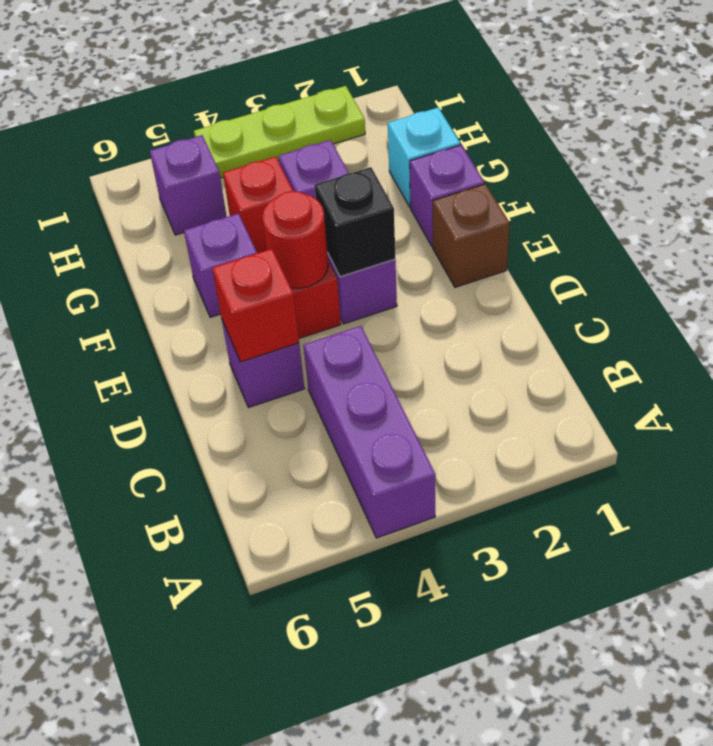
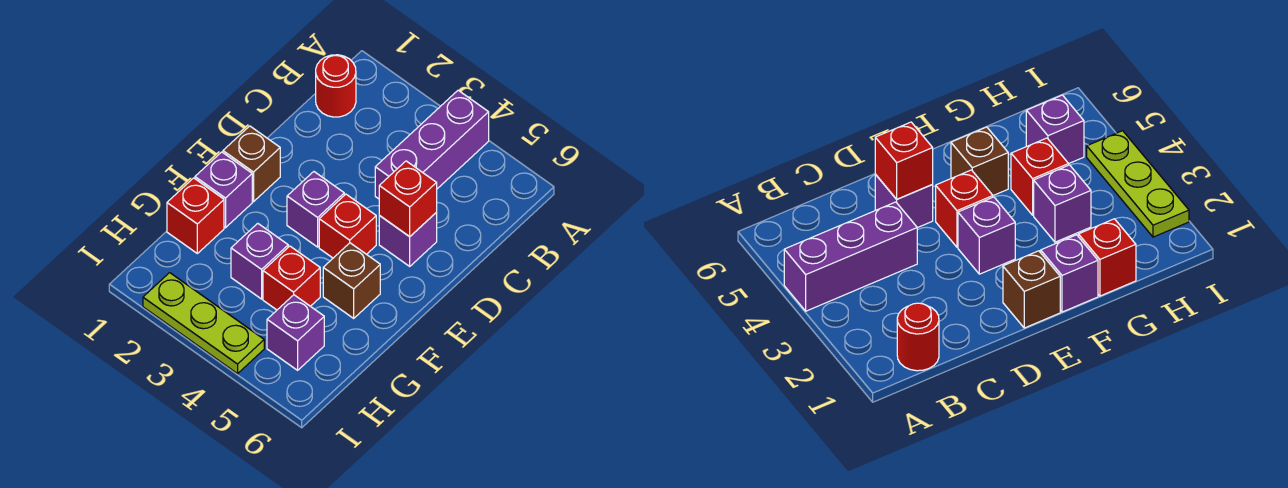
black brick E3 level 2 -> none
red round brick E4 level 2 -> red round brick B1 level 1
purple brick F5 level 1 -> brown brick F5 level 1
cyan brick G1 level 1 -> red brick G1 level 1

